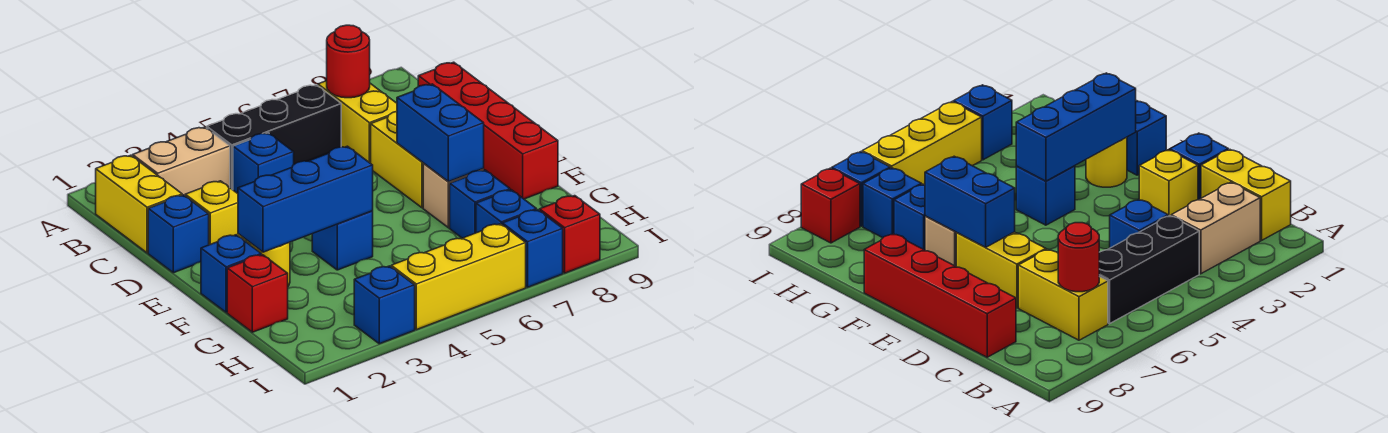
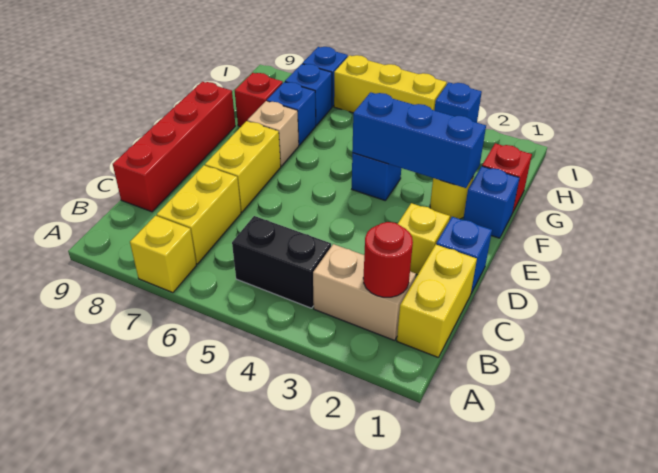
none -> yellow brick A7 level 1
black brick B4:B6 level 1 -> black brick B4:B5 level 1
red round brick B7 level 2 -> red round brick B2 level 2
blue brick C4 level 1 -> none
blue brick E7:F7 level 2 -> none
red brick I8 level 1 -> red brick G8 level 1

